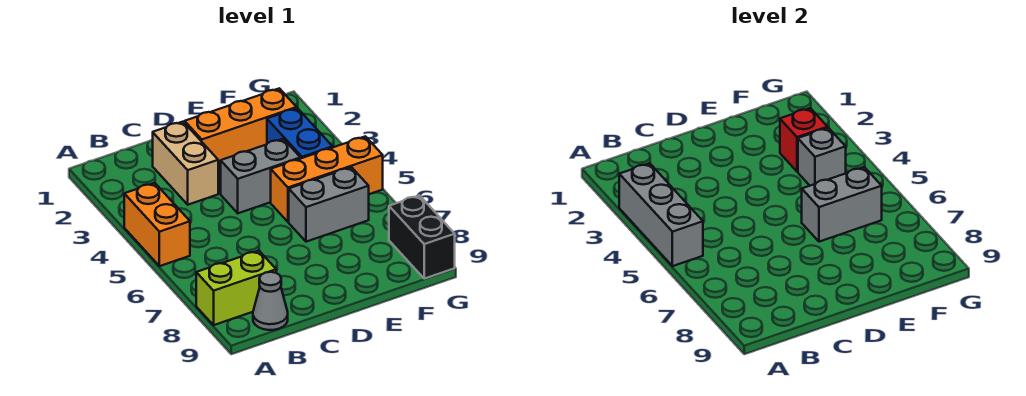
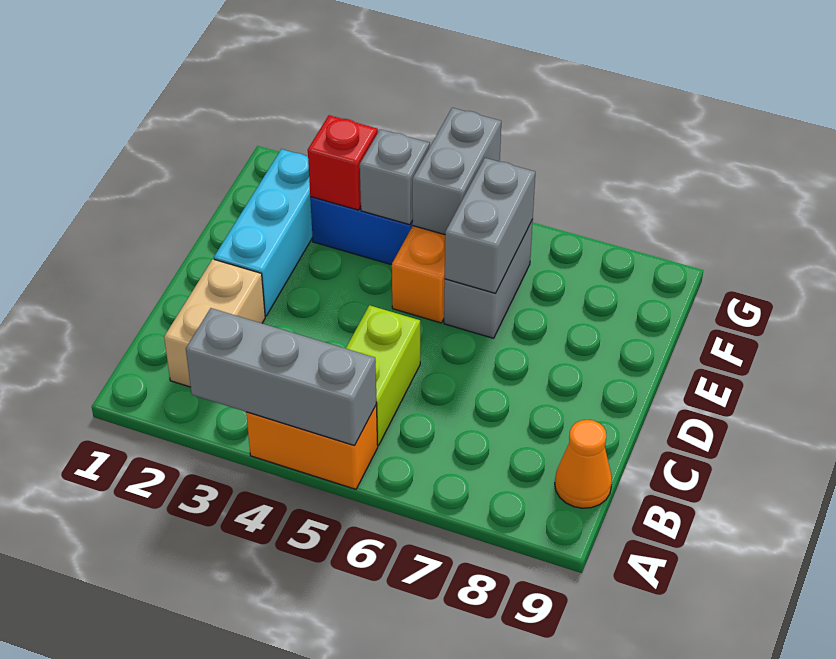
lime brick A8:B8 level 1 -> lime brick B5:C5 level 1
grey cone B9 level 1 -> orange cone B9 level 1
tan brick C2:C3 level 1 -> tan brick B2:C2 level 1
orange brick D2:F2 level 1 -> cyan brick D2:F2 level 1
grey brick D4:E4 level 1 -> grey brick F5:G5 level 2
black brick G8:G9 level 1 -> none

